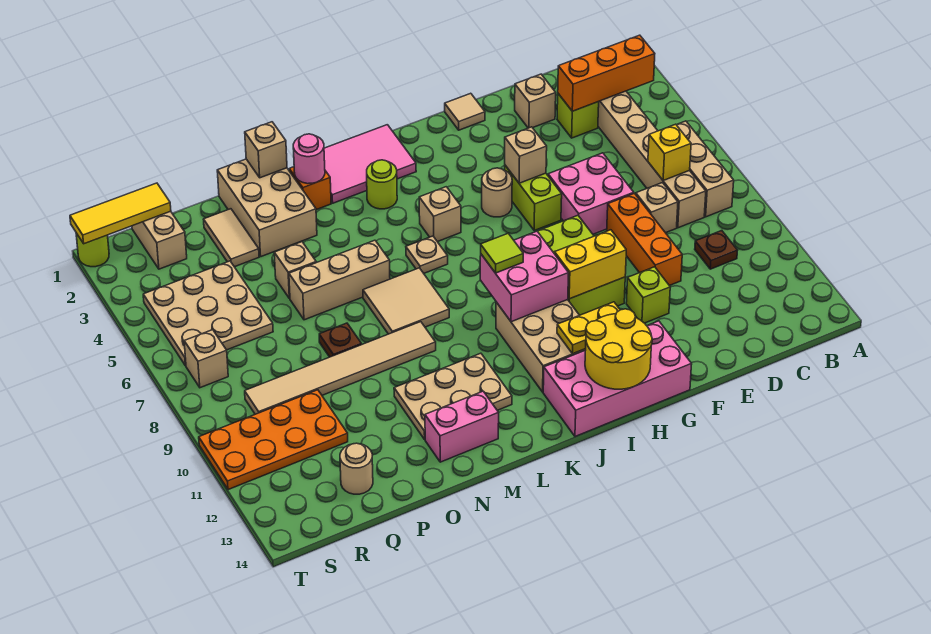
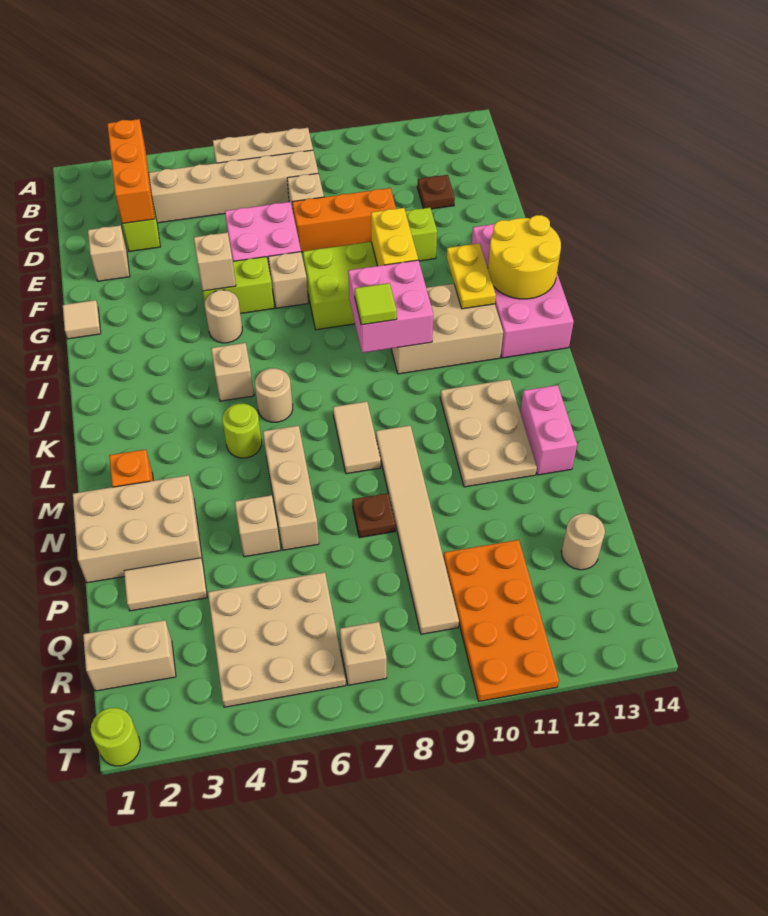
yellow brick C7 level 2 -> none
brown plate C10 level 1 -> brown plate D12 level 1
pink tile J1:L2 level 1 -> none
lime round brick K3 level 1 -> lime round brick L5 level 1
tan plate K6 level 1 -> tan round brick K6 level 1
tan tile L7:M8 level 1 -> tan tile L8:M8 level 1
pink round brick M2 level 2 -> none
tan brick N1 level 2 -> tan brick G7 level 1
yellow tile R1:T1 level 2 -> none

